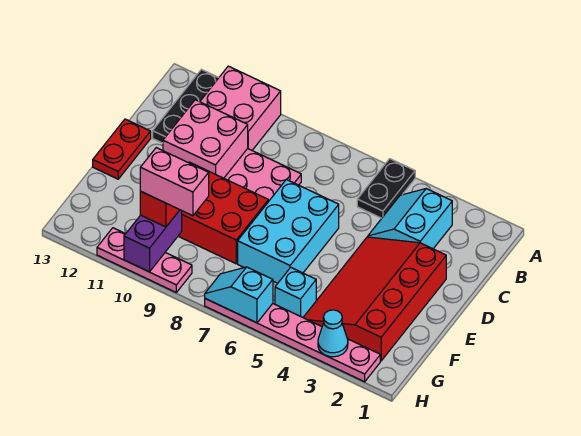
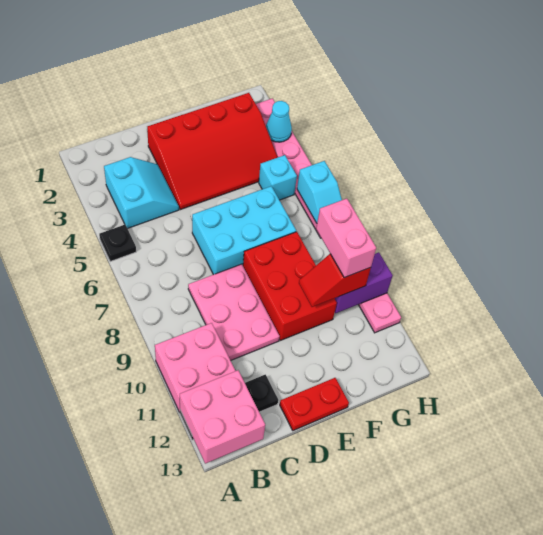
black plate A5:B5 level 1 -> black plate A5 level 1
cyan slope B3:C4 level 1 top 3 -> cyan slope B3:C4 level 1 top B
pink brick C10:D11 level 2 -> pink brick A12:B13 level 2

